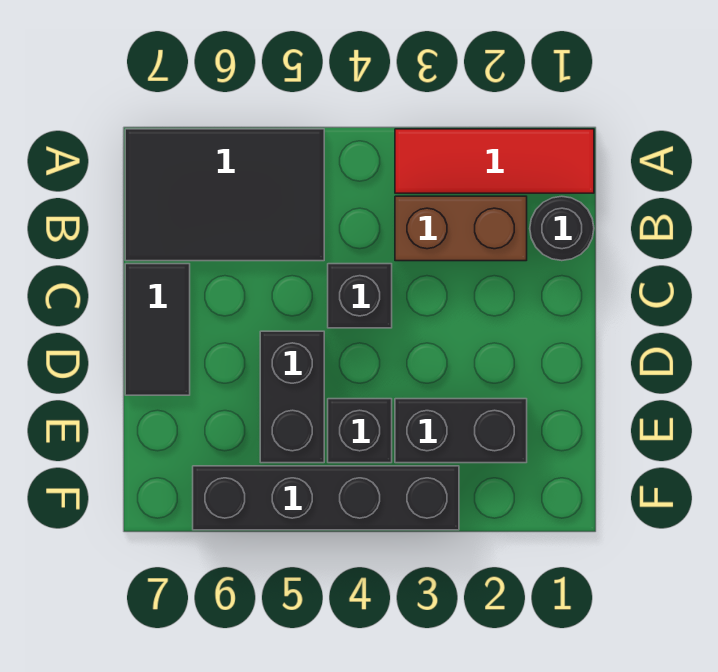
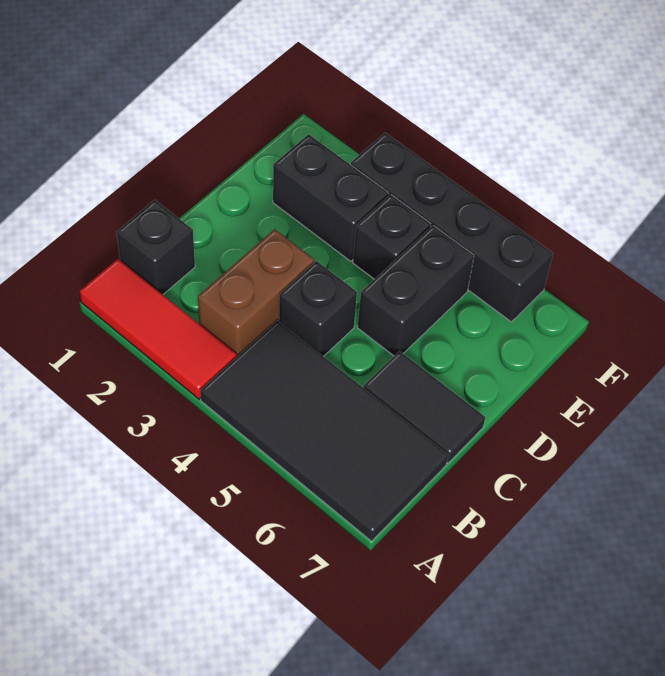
black tile A5:B7 level 1 -> black tile A4:B7 level 1
black round brick B1 level 1 -> black brick B1 level 1
brown brick B2:B3 level 1 -> brown brick B3:C3 level 1
black tile C7:D7 level 1 -> black tile C6:C7 level 1

